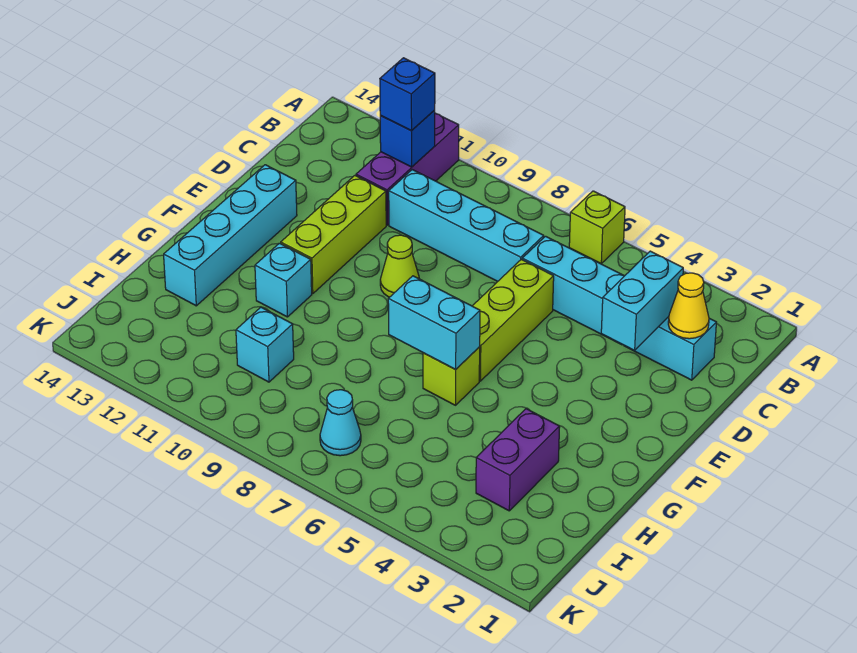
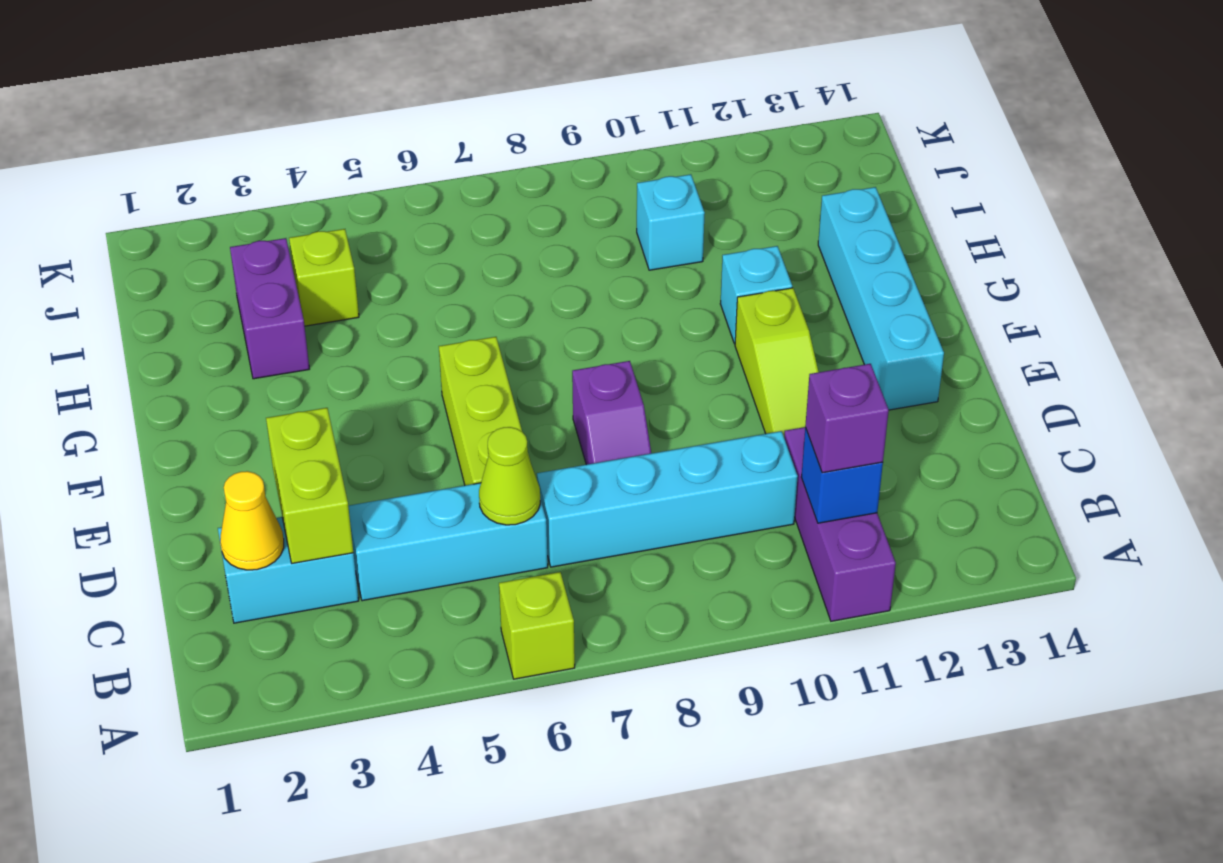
blue brick B11 level 3 -> purple brick B11 level 3
cyan brick C3:D3 level 2 -> lime brick C3:D3 level 2
none -> purple slope D8:E8 level 1 top E
lime brick D11:F11 level 1 -> lime slope D11:F11 level 1 top F
lime cone E9 level 1 -> lime cone C6 level 2
lime brick G6 level 1 -> lime brick I4 level 1
cyan brick G6:G7 level 2 -> none
cyan cone J7 level 1 -> none

